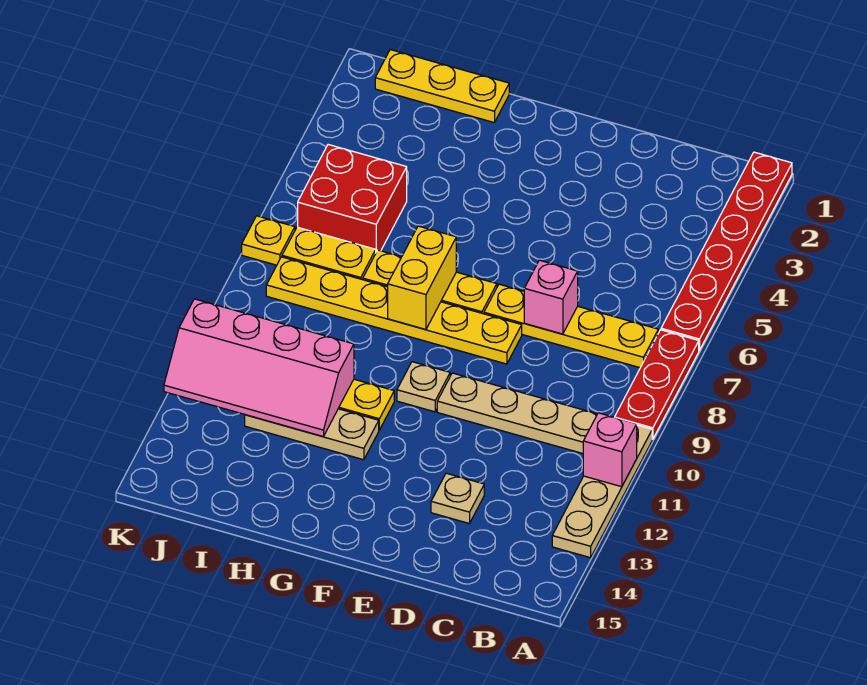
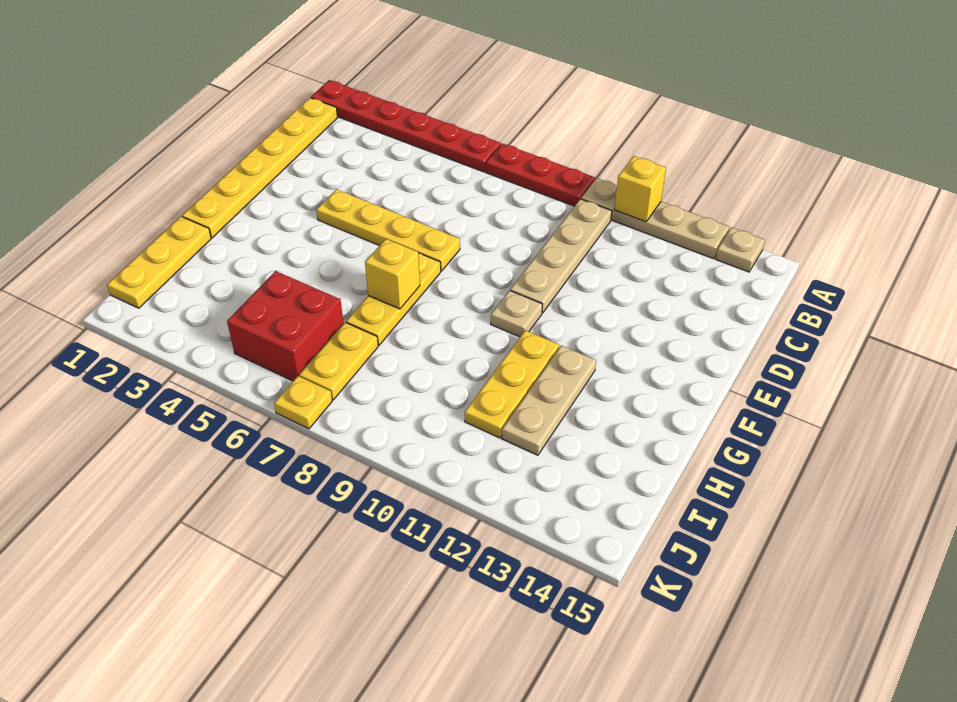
pink brick A11 level 2 -> yellow brick A11 level 2
yellow plate B7:E7 level 1 -> yellow plate E4:E7 level 1
pink brick D7 level 2 -> none
tan plate D13 level 1 -> tan plate A14 level 1
yellow plate E8:J8 level 1 -> yellow plate B1:G1 level 1
yellow brick G7:G8 level 2 -> yellow brick G7 level 2
pink slope H11:K12 level 2 top 11 -> none

